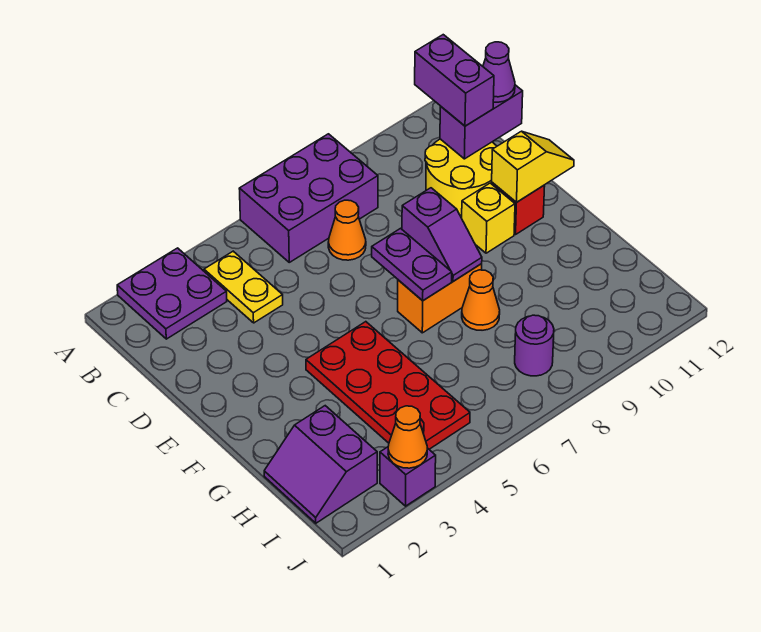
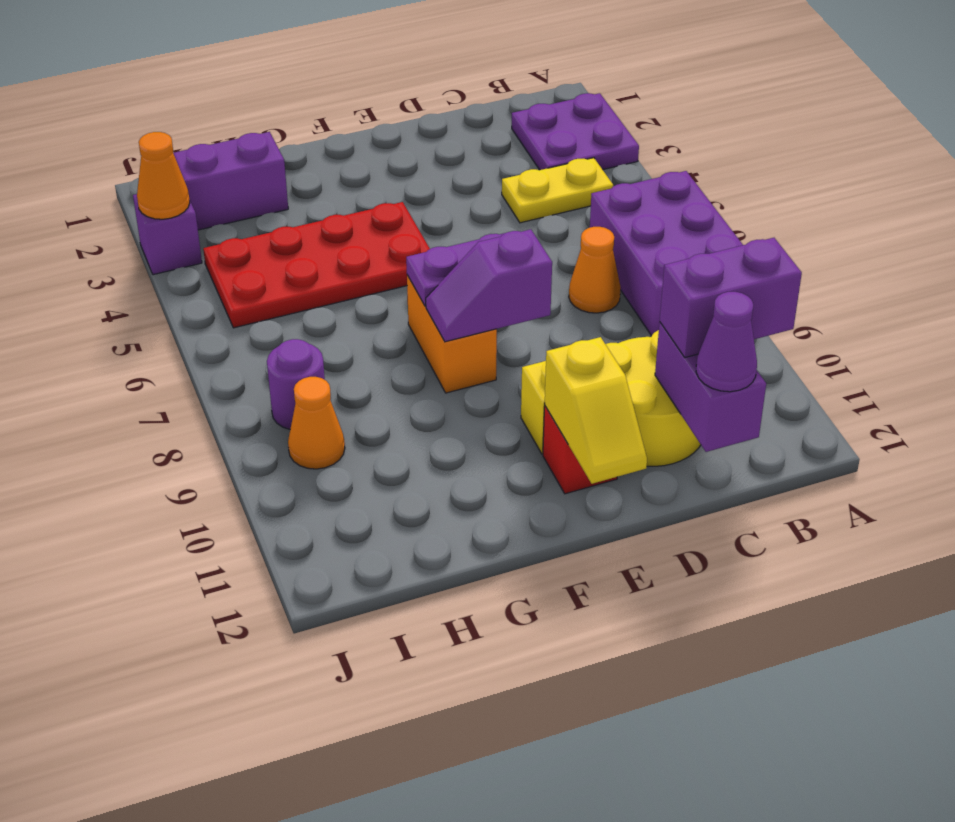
orange cone G8 level 1 -> orange cone I9 level 1

